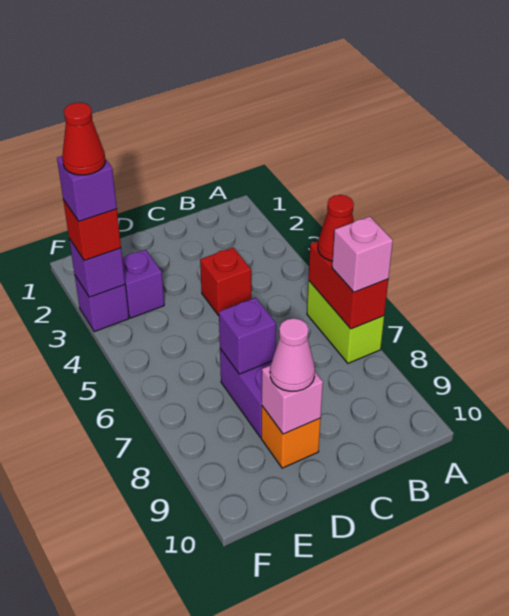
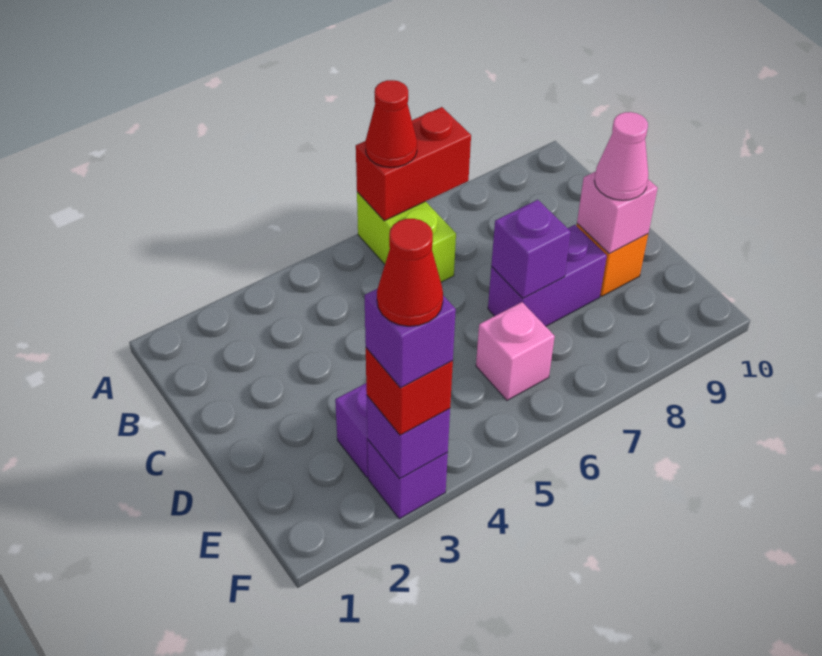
lime brick A6:A7 level 1 -> lime brick A6:B6 level 1
pink brick A7 level 3 -> pink brick E6 level 1
red brick C4 level 1 -> none

